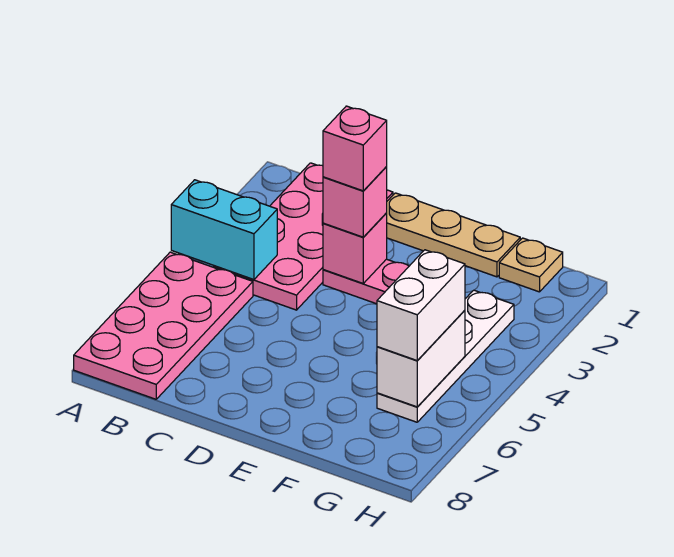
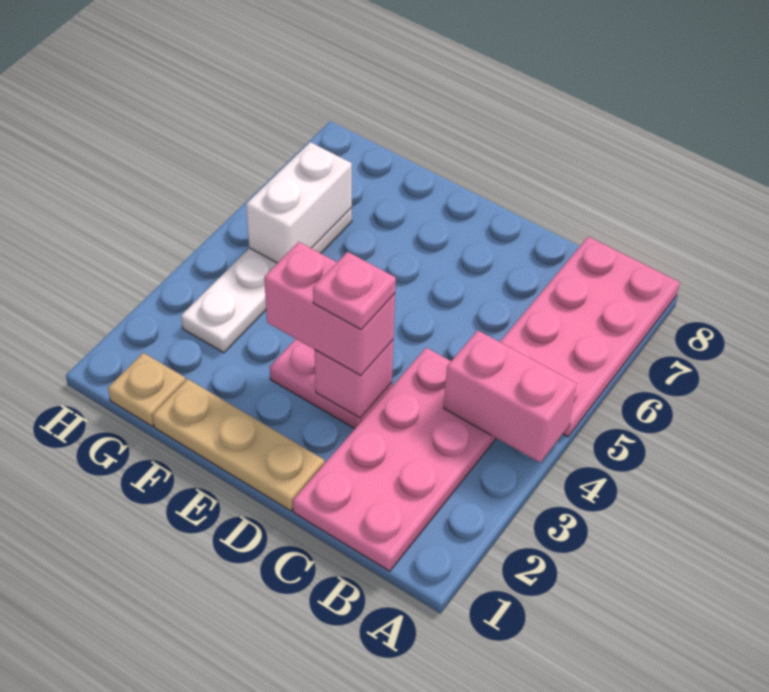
cyan brick A4:B4 level 2 -> pink brick A4:B4 level 2
pink brick D3 level 3 -> pink brick D3:E3 level 3
pink brick D3 level 4 -> pink plate D3 level 4
white brick G5:G6 level 3 -> none

